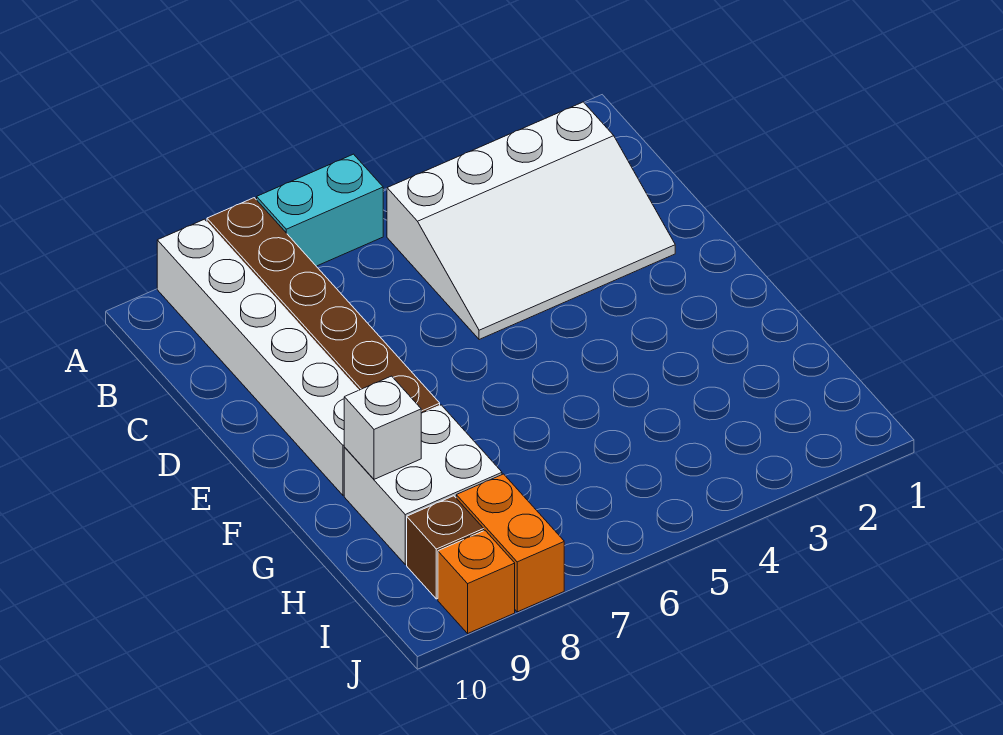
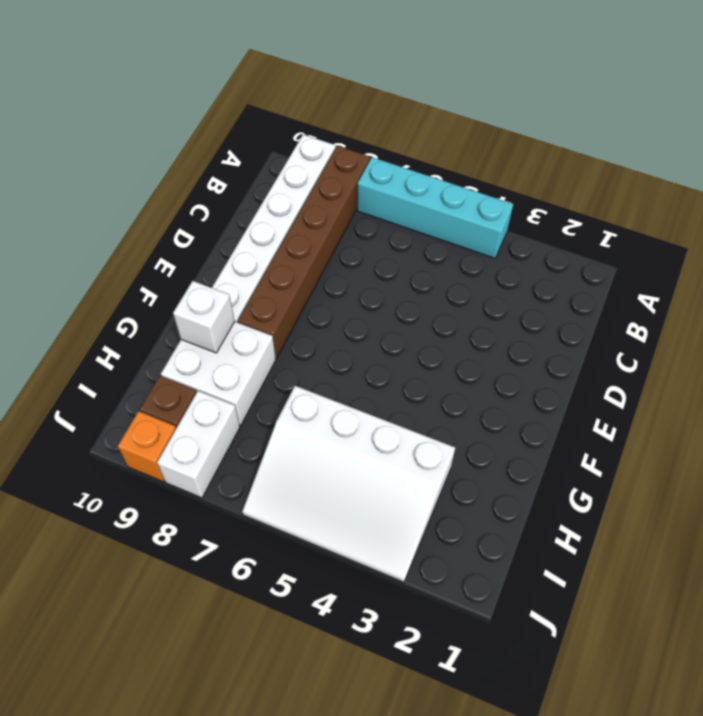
cyan brick A6:A7 level 1 -> cyan brick A4:A7 level 1
white slope B2:D5 level 1 top B -> white slope H3:J6 level 1 top H
orange brick I8:J8 level 1 -> white brick I8:J8 level 1

